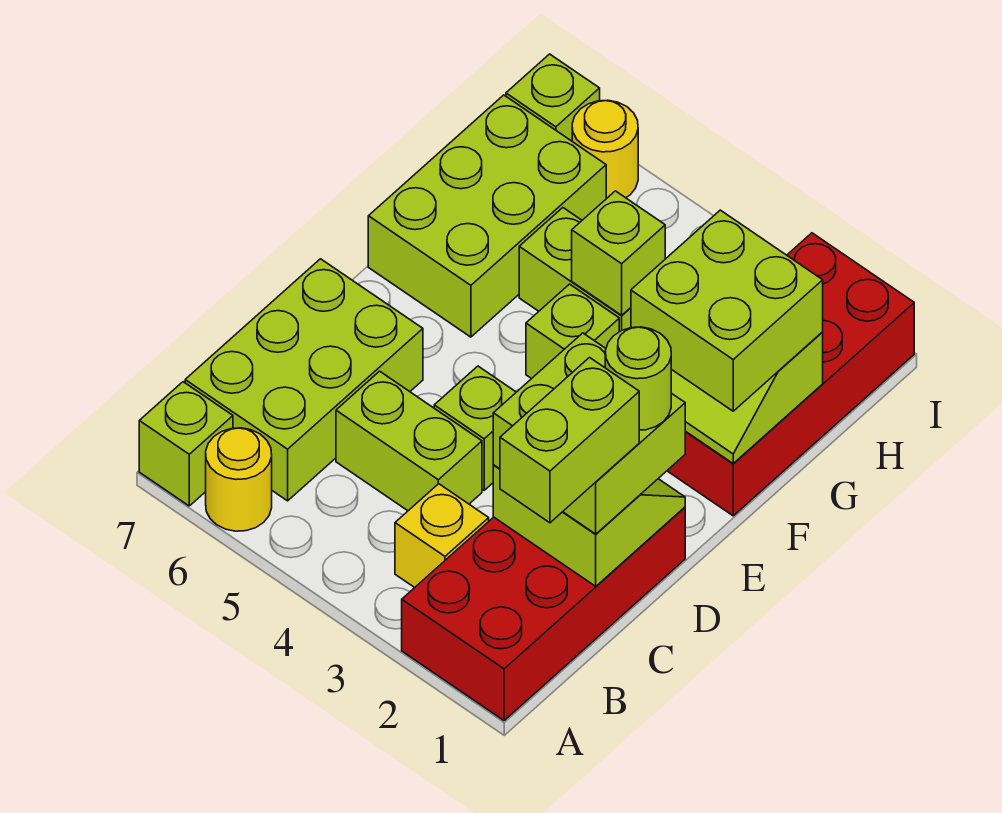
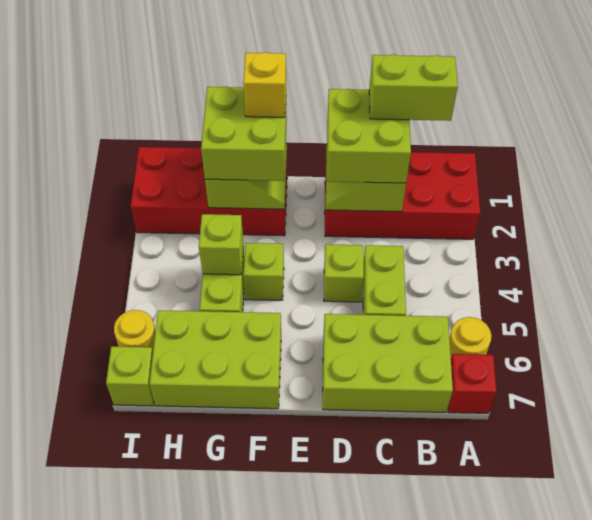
lime brick A7 level 1 -> red brick A7 level 1
yellow brick B3 level 1 -> yellow brick F1 level 4
lime round brick D1 level 4 -> none

